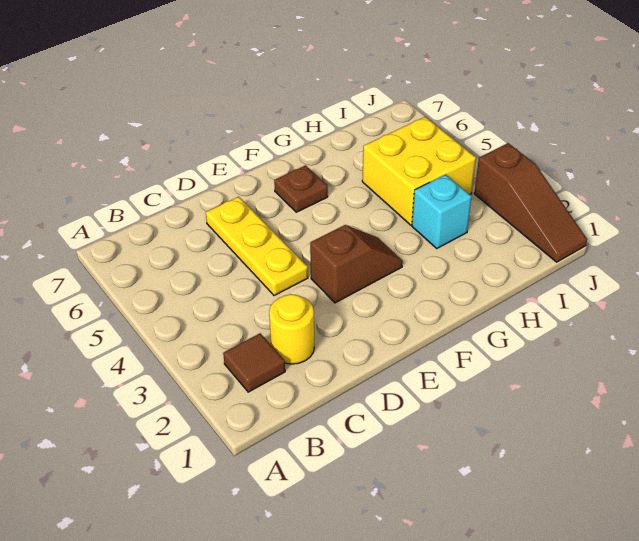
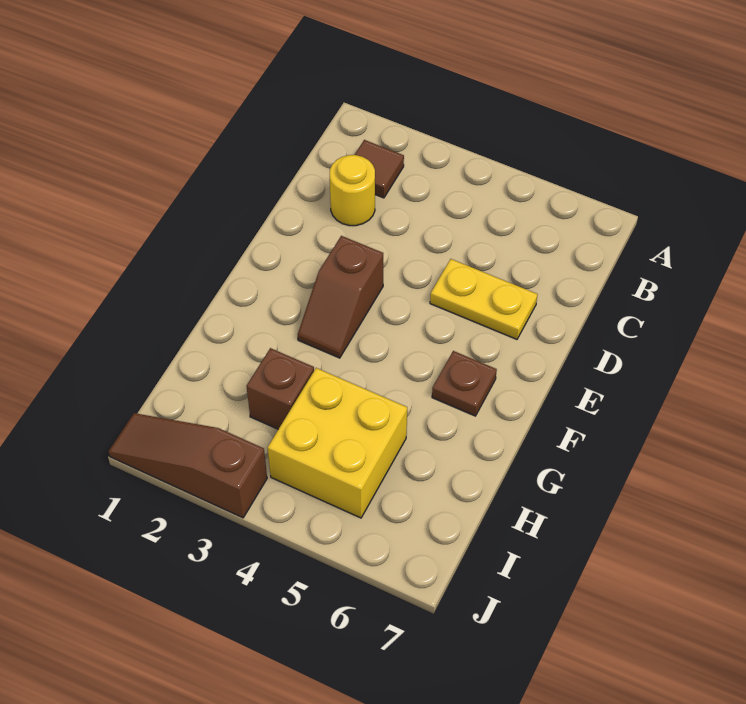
yellow plate D4:D6 level 1 -> yellow plate D5:D6 level 1
cyan brick H3 level 1 -> brown brick H3 level 1

